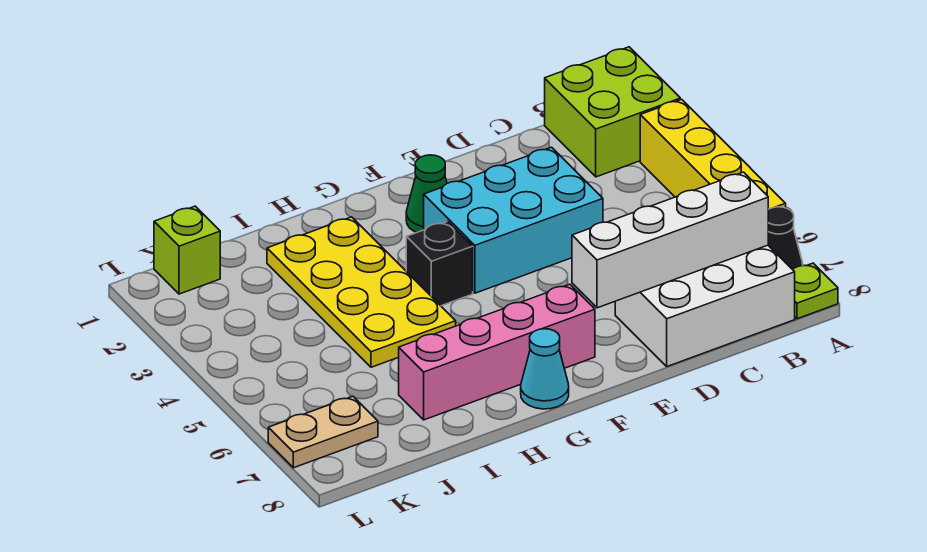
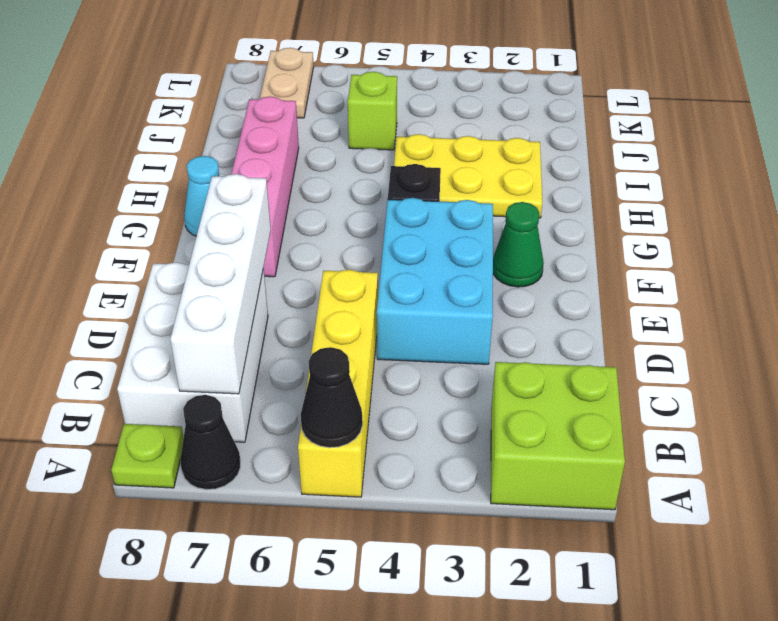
yellow brick A3:A6 level 1 -> yellow brick A5:D5 level 1
none -> black cone A5 level 2
yellow plate H2:I5 level 1 -> yellow plate H2:I4 level 1
lime brick K1 level 1 -> lime brick J5 level 1

